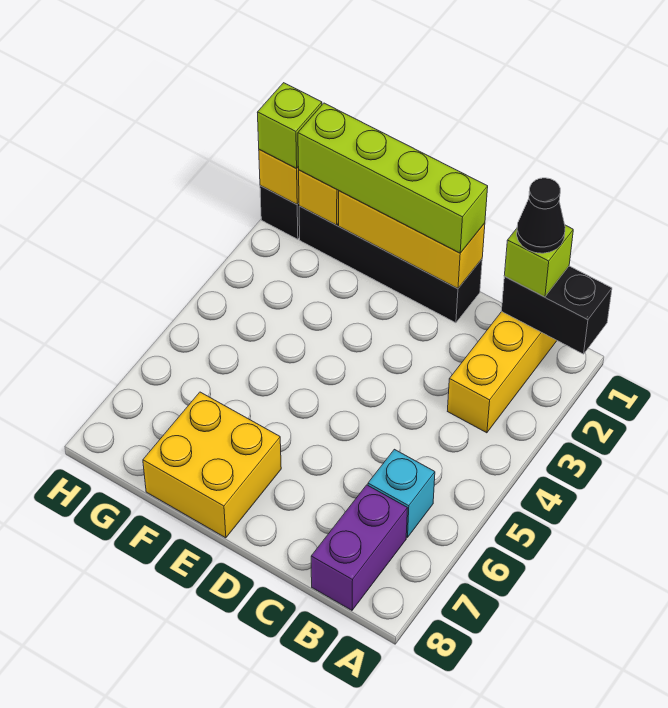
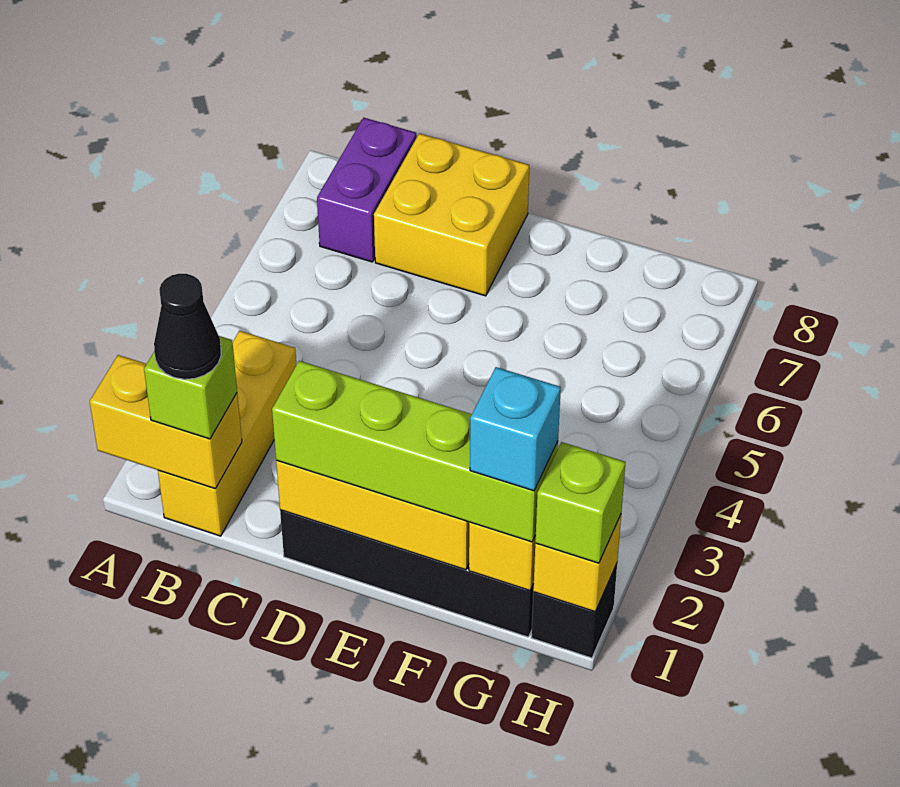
black brick A1:B1 level 2 -> yellow brick A1:B1 level 2
cyan brick B6 level 1 -> cyan brick G1 level 4
yellow brick E7:F8 level 1 -> yellow brick C7:D8 level 1

